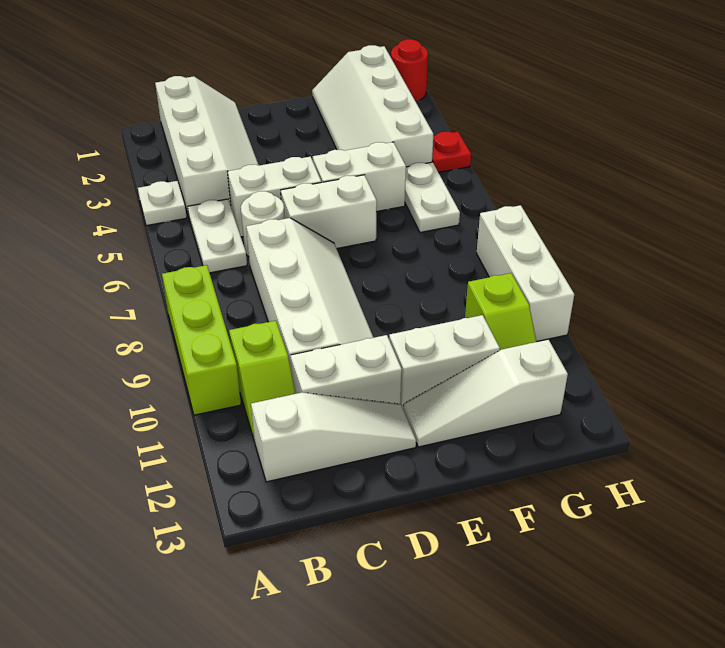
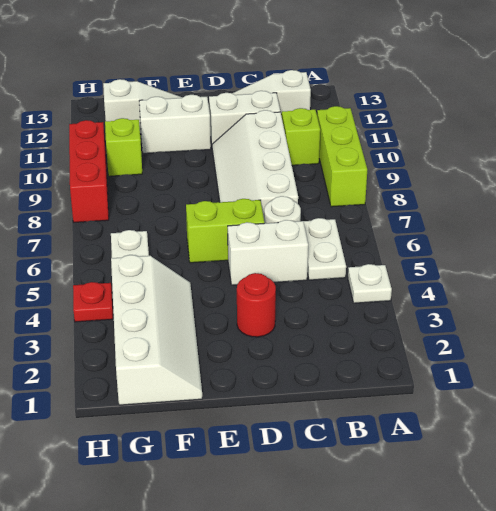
white slope B1:C4 level 1 top B -> none
white brick D6:E6 level 1 -> lime brick D6:E6 level 1
white brick E5:F5 level 1 -> none
red round brick H1 level 1 -> red round brick D3 level 1
white brick H8:H10 level 1 -> red brick H8:H10 level 1

